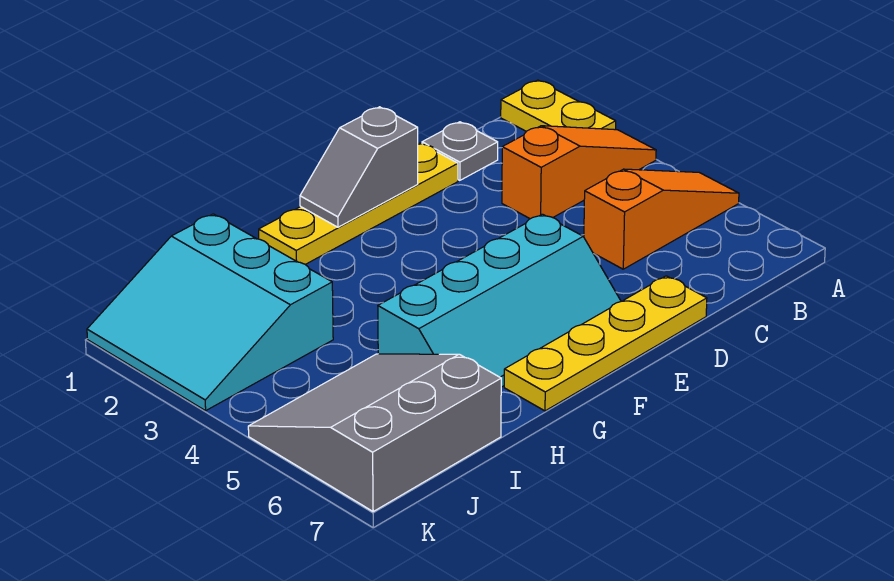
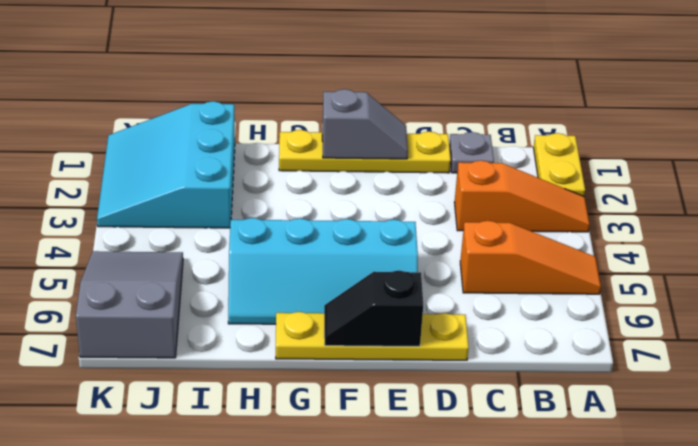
grey slope E1:F1 level 2 top E -> grey slope E1:F1 level 2 top F
none -> black slope E7:F7 level 2 top E
grey slope I5:K7 level 1 top 7 -> grey slope J5:K7 level 1 top 7

